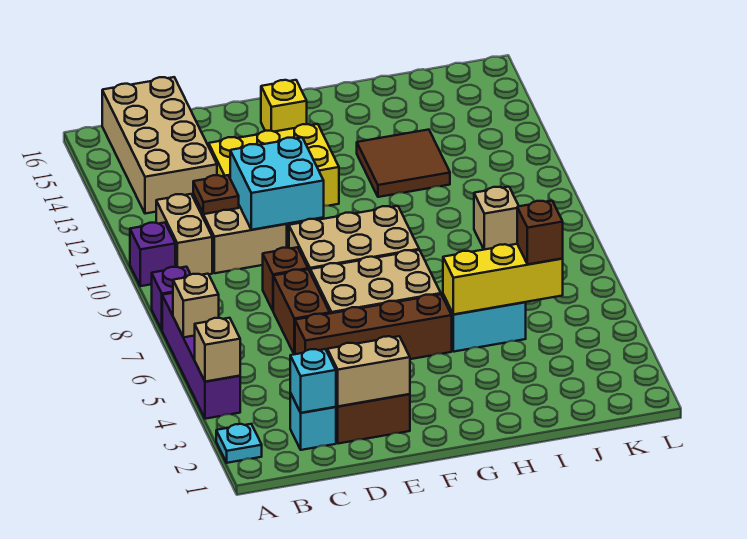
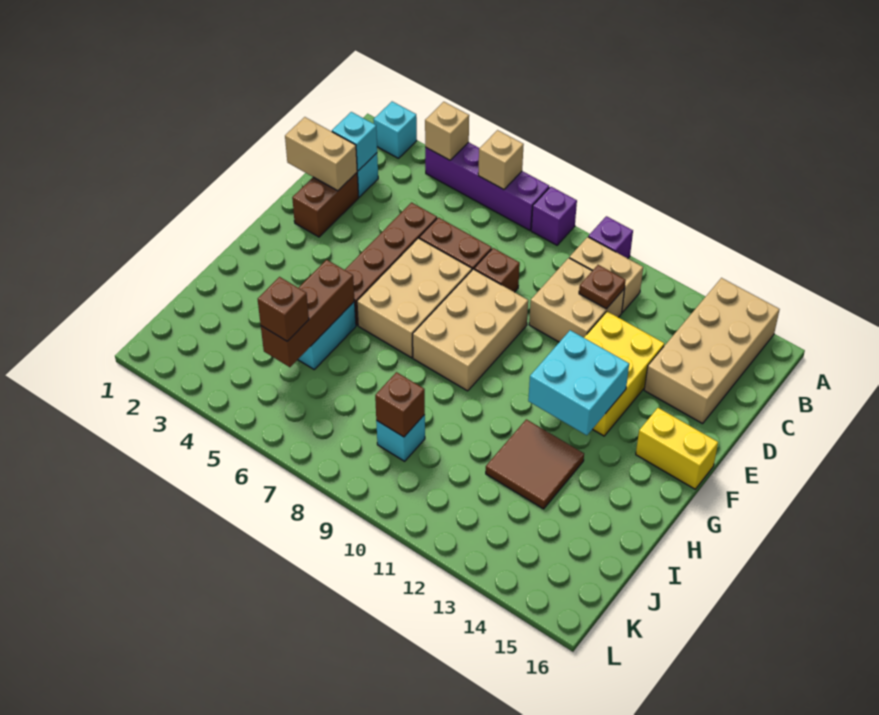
cyan plate A2 level 1 -> cyan brick A2 level 1
tan brick B13:C16 level 1 -> tan brick A14:D15 level 1
tan brick D2:E2 level 2 -> tan brick D1:D2 level 2
cyan brick D10:E11 level 2 -> cyan brick F12:G13 level 2
yellow brick F15 level 1 -> yellow brick F15:F16 level 1
yellow brick H5:J5 level 2 -> brown brick H5:J5 level 2
tan brick J9 level 1 -> cyan brick J9 level 1
none -> brown brick J9 level 2

